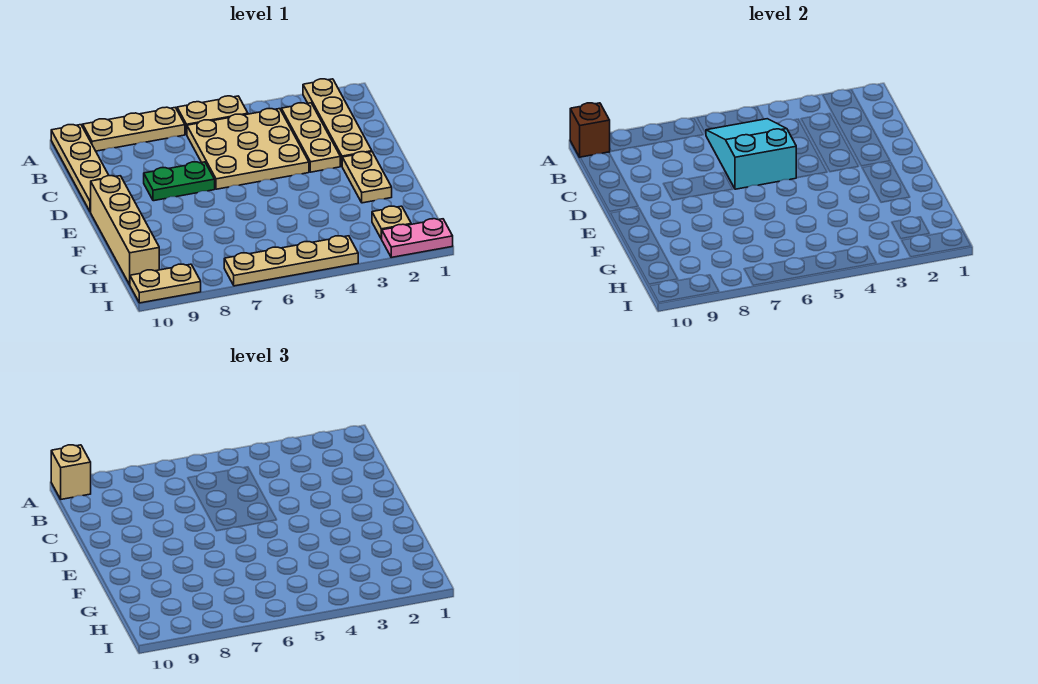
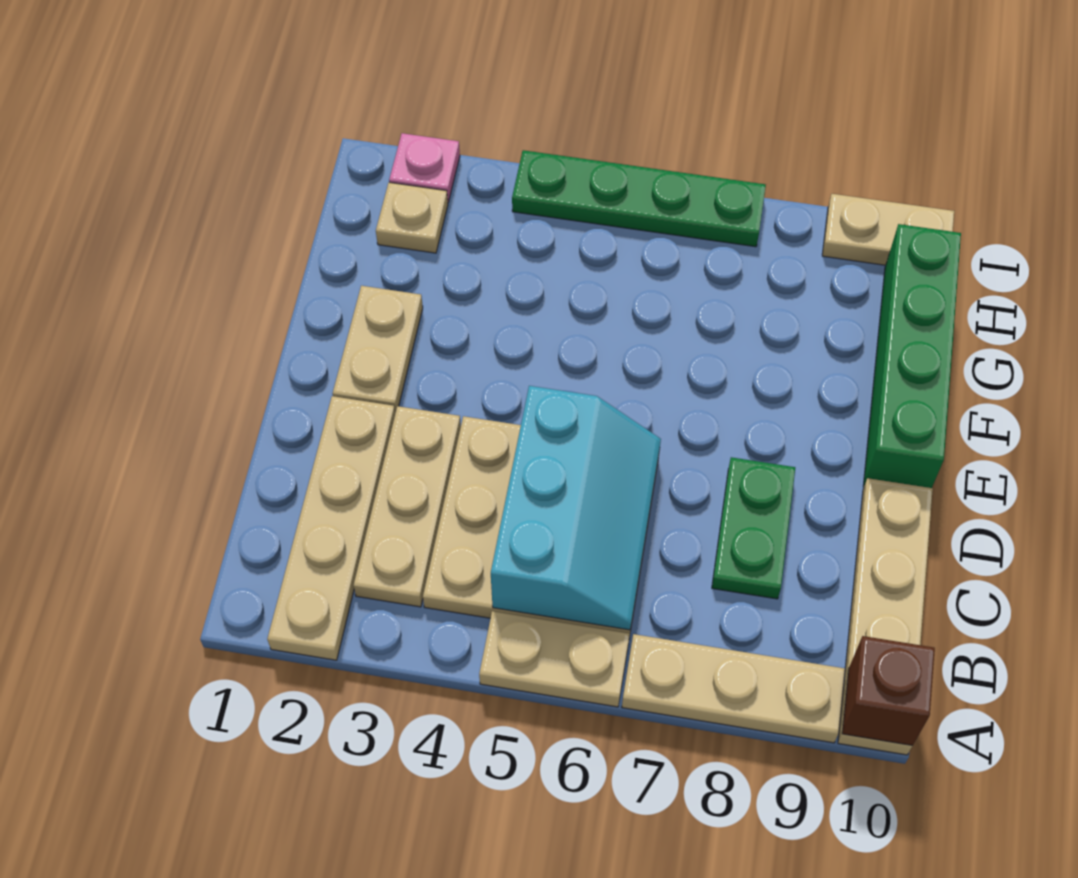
tan brick A10 level 3 -> none
cyan slope B5:D6 level 2 top D -> cyan slope B5:D6 level 2 top 5
green plate D7:D8 level 1 -> green plate C8:D8 level 1
tan brick E10:H10 level 1 -> green brick E10:H10 level 1
pink plate I1:I2 level 1 -> pink plate I2 level 1
tan plate I4:I7 level 1 -> green plate I4:I7 level 1

